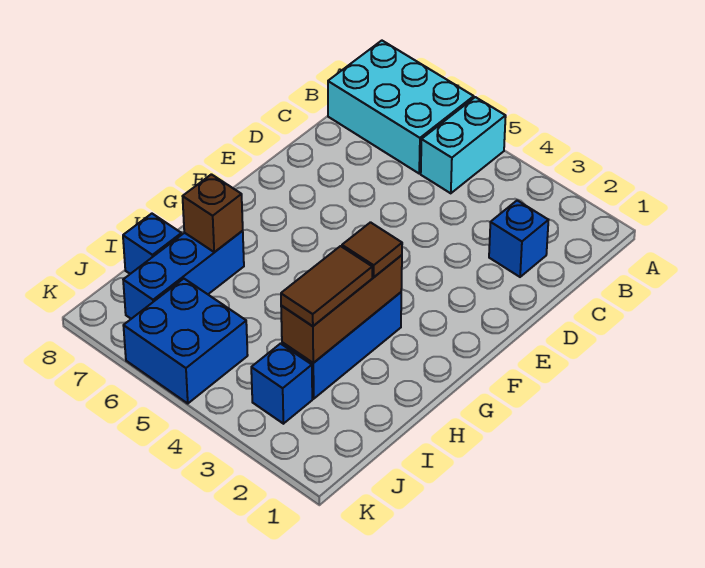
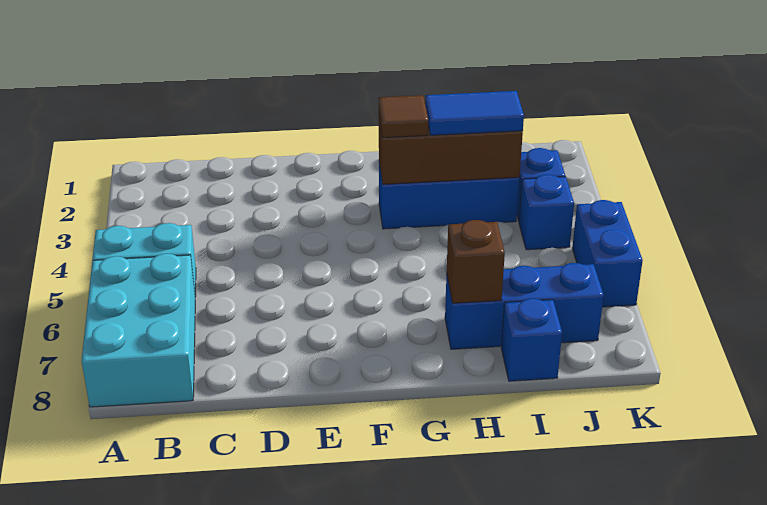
blue brick C2 level 1 -> blue brick J4 level 1
brown tile H3:I3 level 3 -> blue tile H3:I3 level 3
blue brick J5:K6 level 1 -> blue brick K5:K6 level 1

